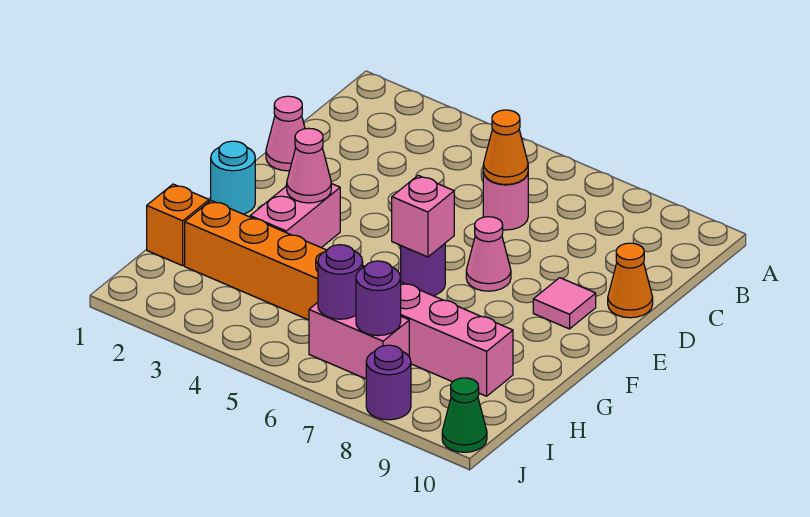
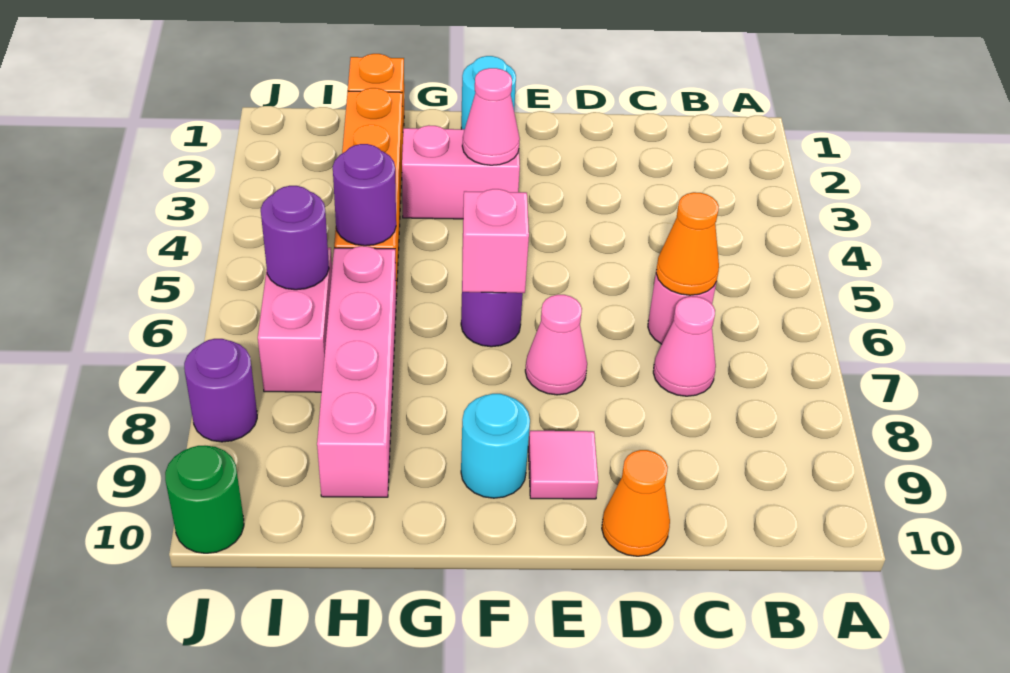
pink cone D1 level 1 -> pink cone C7 level 1
none -> cyan round brick F9 level 1
purple round brick I7 level 2 -> purple round brick H5 level 2
green cone J10 level 1 -> green round brick J10 level 1

